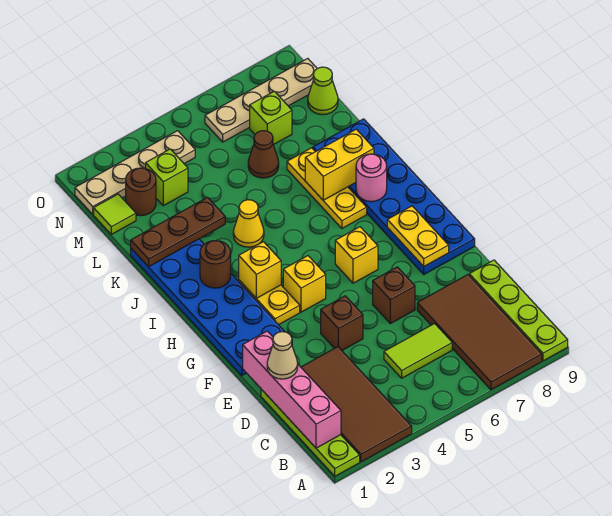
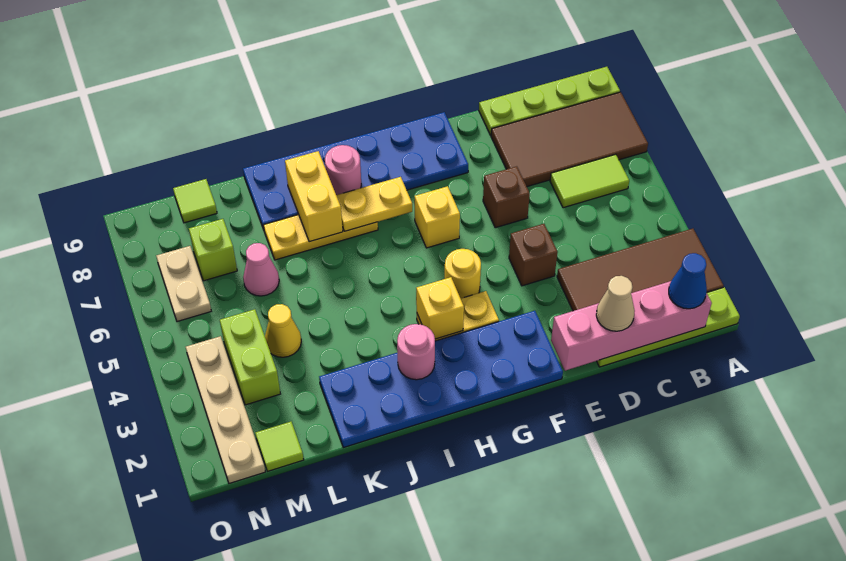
none -> blue cone B1 level 3
lime tile C5:C6 level 1 -> lime tile B6:C6 level 1
yellow plate F8:G8 level 2 -> yellow plate H7:I7 level 2
yellow brick G4 level 1 -> yellow round brick G4 level 1
brown round brick I2 level 2 -> pink round brick I2 level 2
yellow cone J4 level 1 -> yellow cone L4 level 1
brown plate K1:K3 level 2 -> none
brown cone L6 level 1 -> pink cone L6 level 1
brown round brick M2 level 1 -> none
lime brick M3 level 1 -> lime brick M3:M4 level 1
lime cone M9 level 1 -> lime tile M9 level 1
tan plate N6:N9 level 1 -> tan plate N6:N7 level 1

